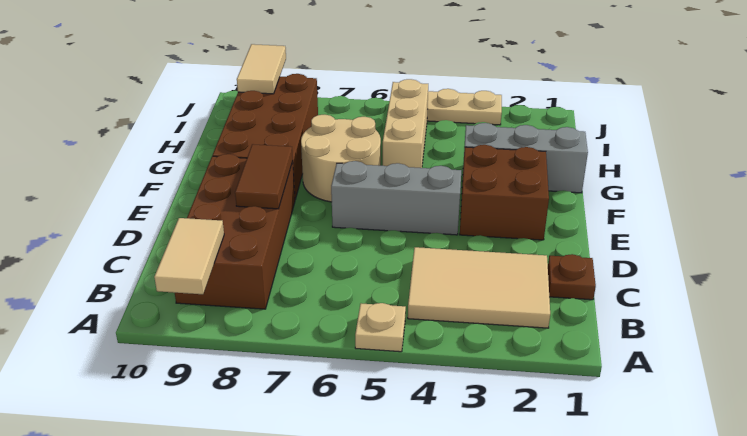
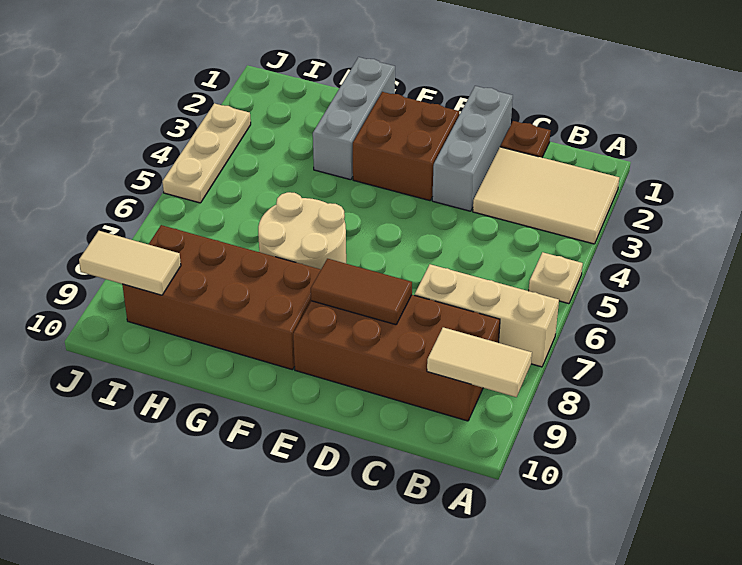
tan tile B2:C4 level 1 -> tan tile A2:C3 level 1
grey brick E4:E6 level 1 -> grey brick D1:D3 level 1
tan brick G5:I5 level 1 -> tan brick A7:C7 level 1

